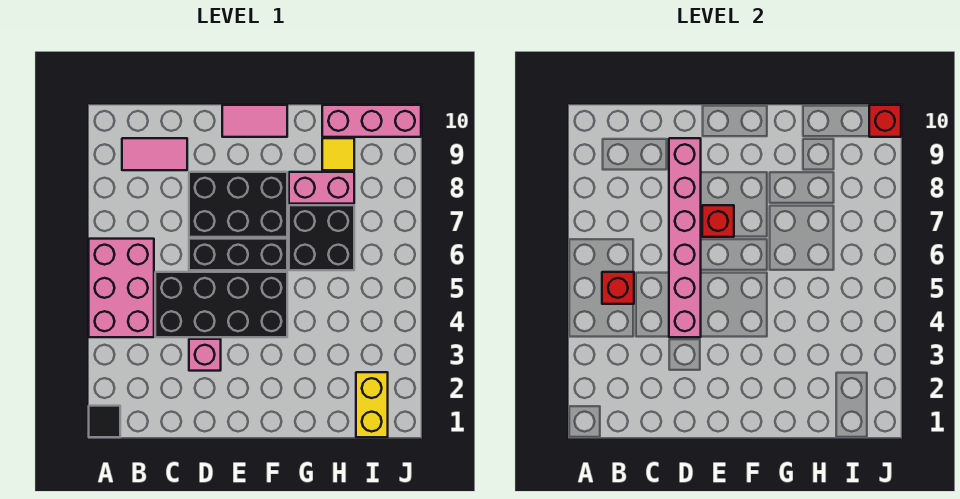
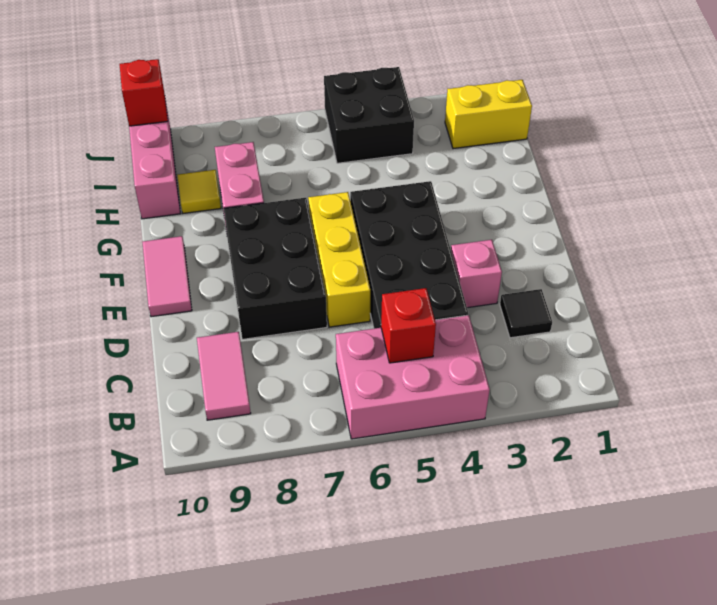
black tile A1 level 1 -> black tile C2 level 1
pink brick D4:D9 level 2 -> none
black brick D6:F6 level 1 -> yellow brick D6:F6 level 1
red brick E7 level 2 -> none
black brick G6:H7 level 1 -> black brick I4:J5 level 1

